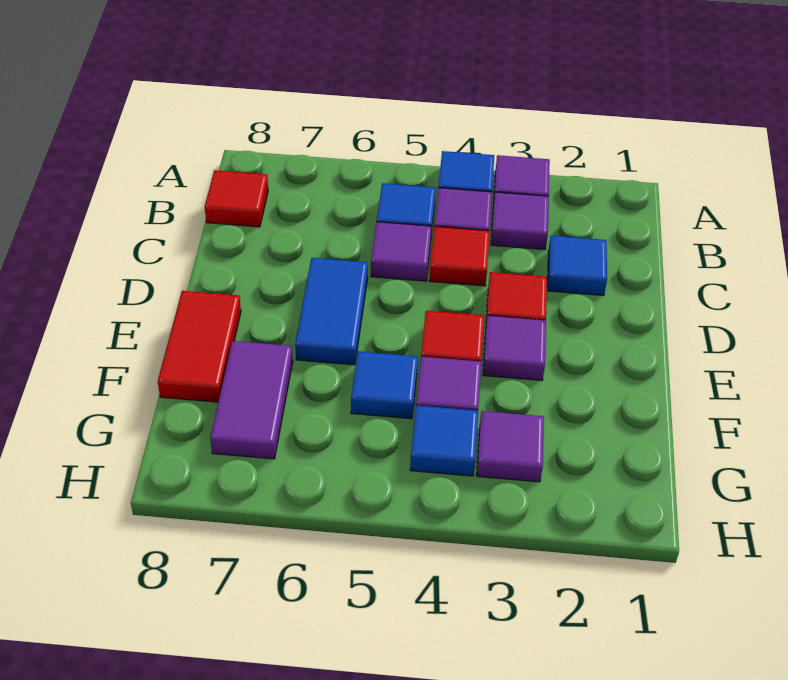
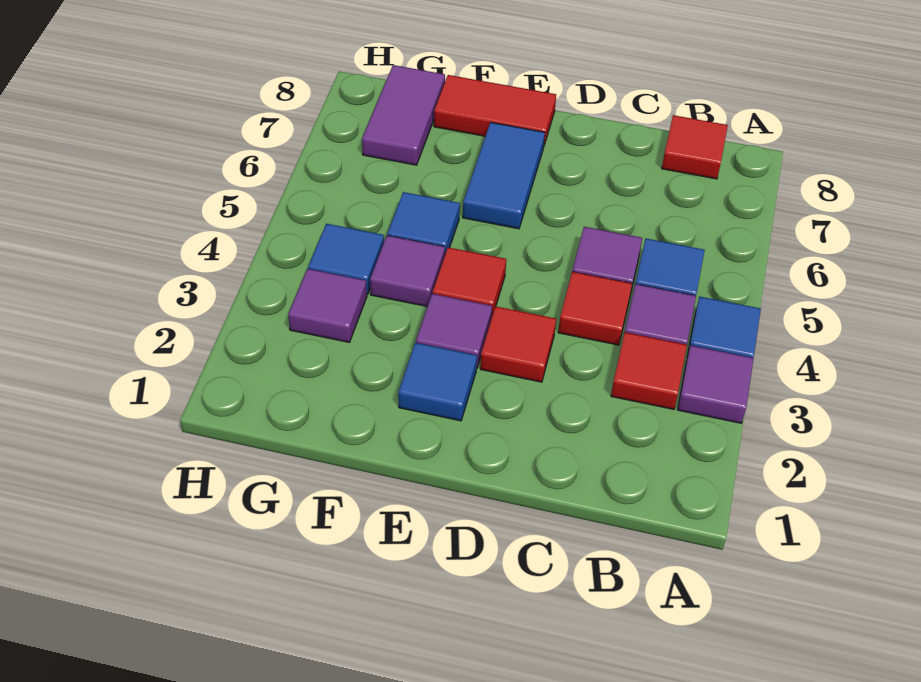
purple tile B3 level 1 -> red tile B3 level 1
blue tile C2 level 1 -> blue tile E2 level 1
blue tile D6:E6 level 1 -> blue tile E6:E7 level 1
purple tile F7:G7 level 1 -> purple tile G7:G8 level 1

